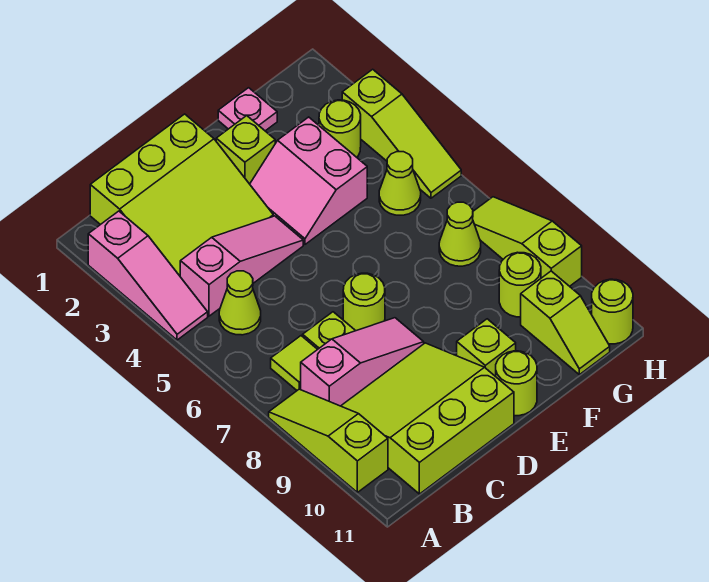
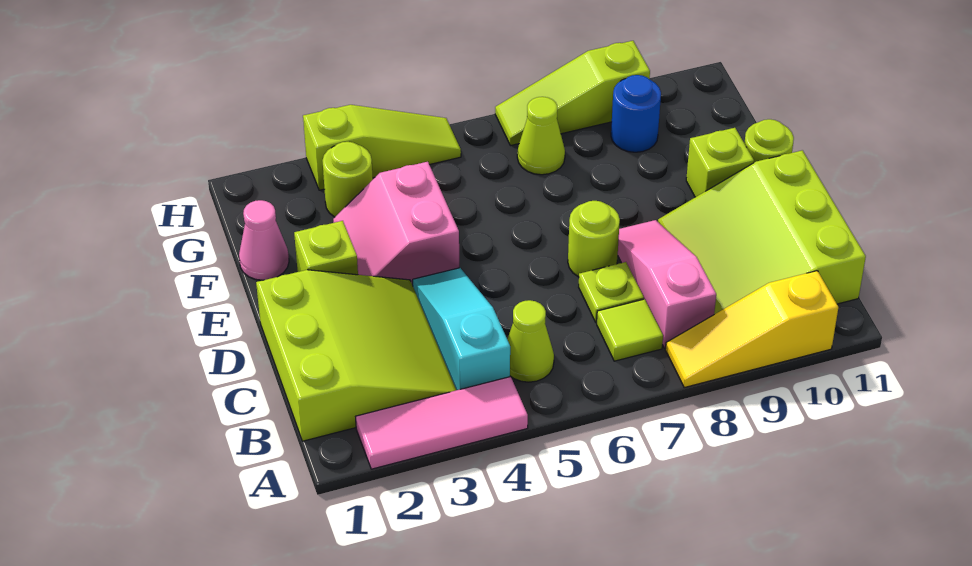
pink slope A2:A4 level 1 top 2 -> pink tile A2:A4 level 1
lime slope A8:A10 level 1 top 10 -> yellow slope A8:A10 level 1 top 10
pink slope B4:D4 level 1 top B -> cyan slope B4:D4 level 1 top B
pink slope E3:F4 level 1 top F -> pink slope E3:F4 level 1 top 4
pink plate F1 level 1 -> pink cone F1 level 1
lime cone G5 level 1 -> none
lime round brick G9 level 1 -> blue round brick G9 level 1
lime slope G10:G11 level 1 top 10 -> none
lime round brick H11 level 1 -> none

